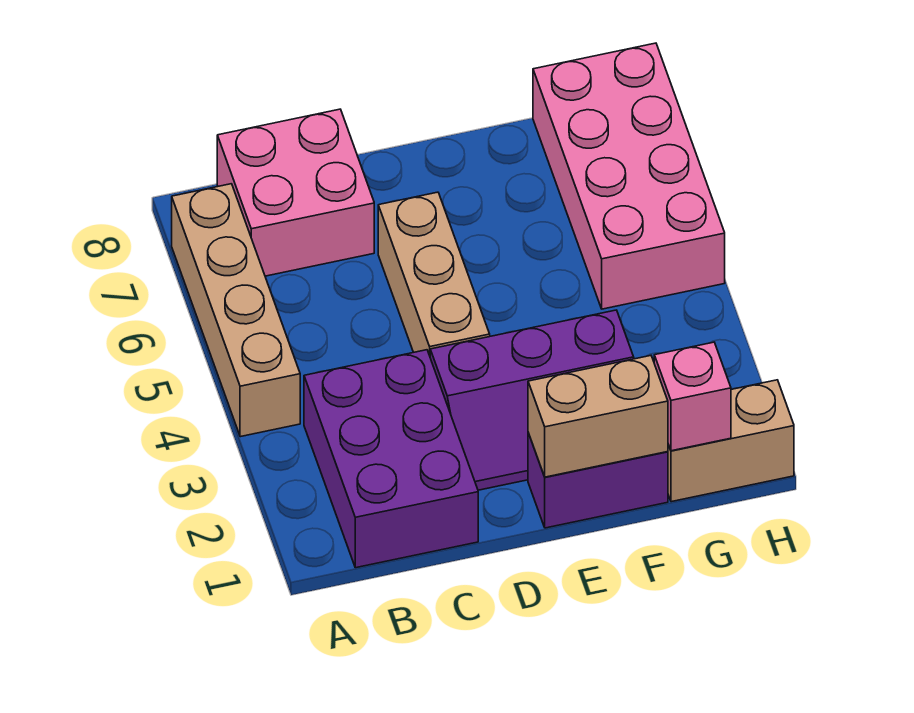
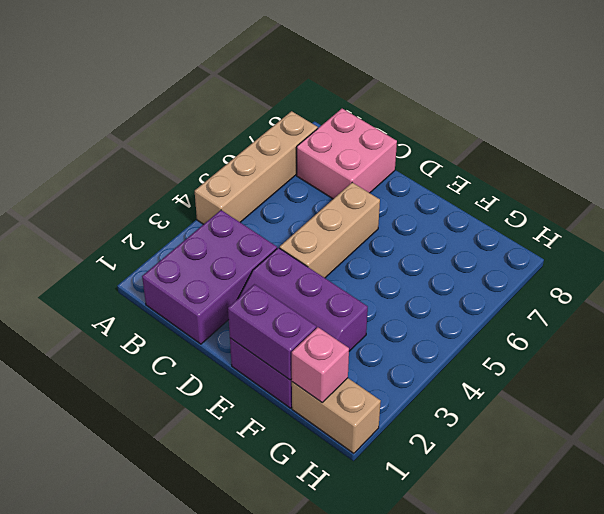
tan brick E1:F1 level 2 -> purple brick E1:F1 level 2
pink brick G5:H8 level 1 -> none

